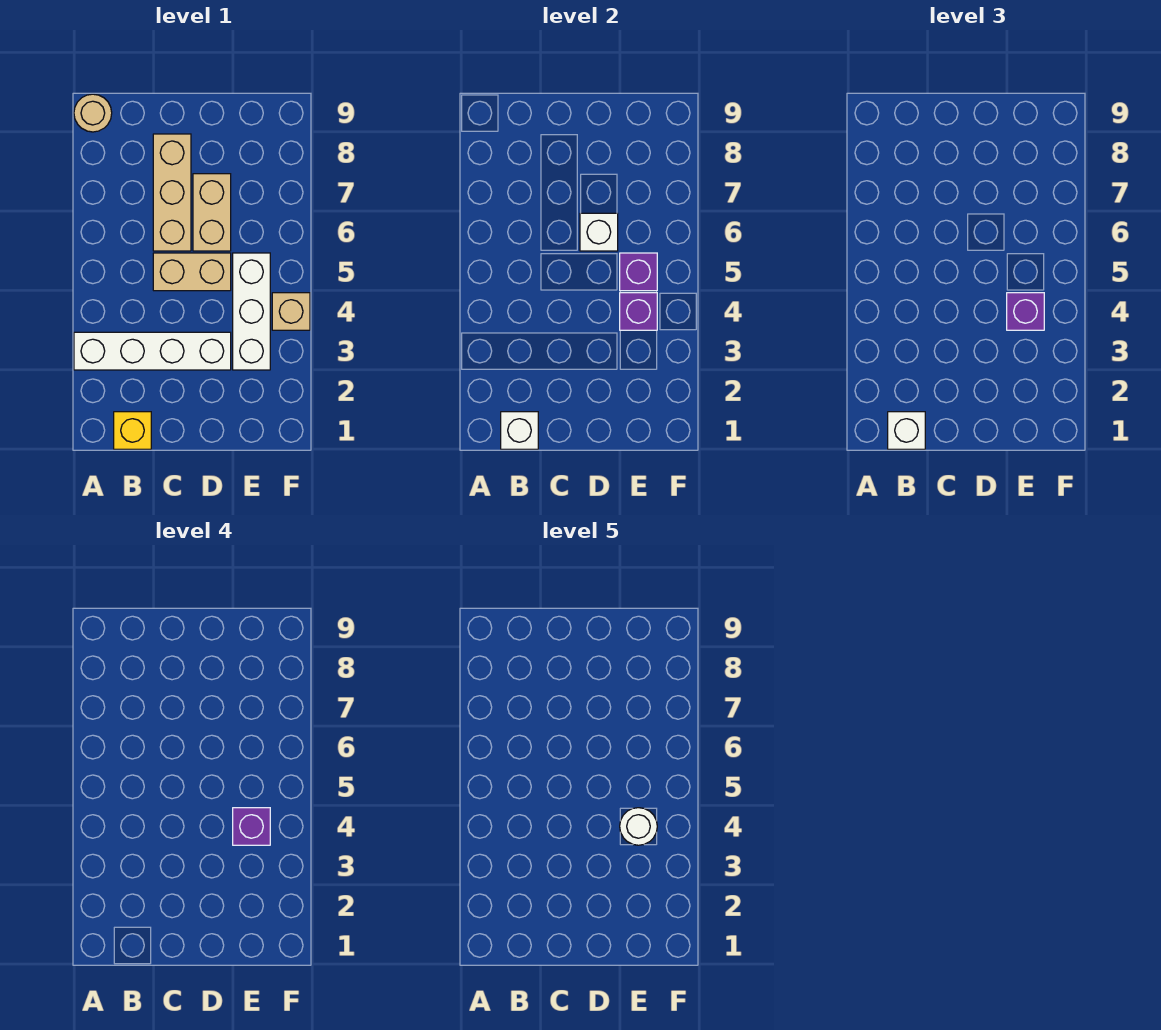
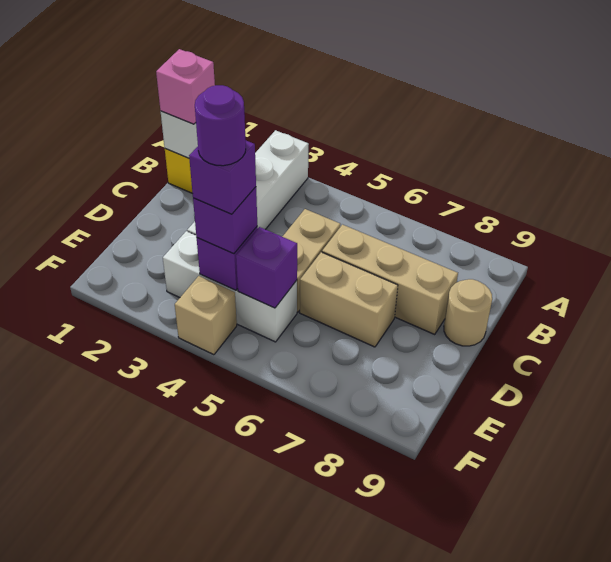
tan round brick A9 level 1 -> tan round brick C9 level 1
white brick B1 level 3 -> pink brick B1 level 3
white brick D6 level 2 -> none
white round brick E4 level 5 -> purple round brick E4 level 5

